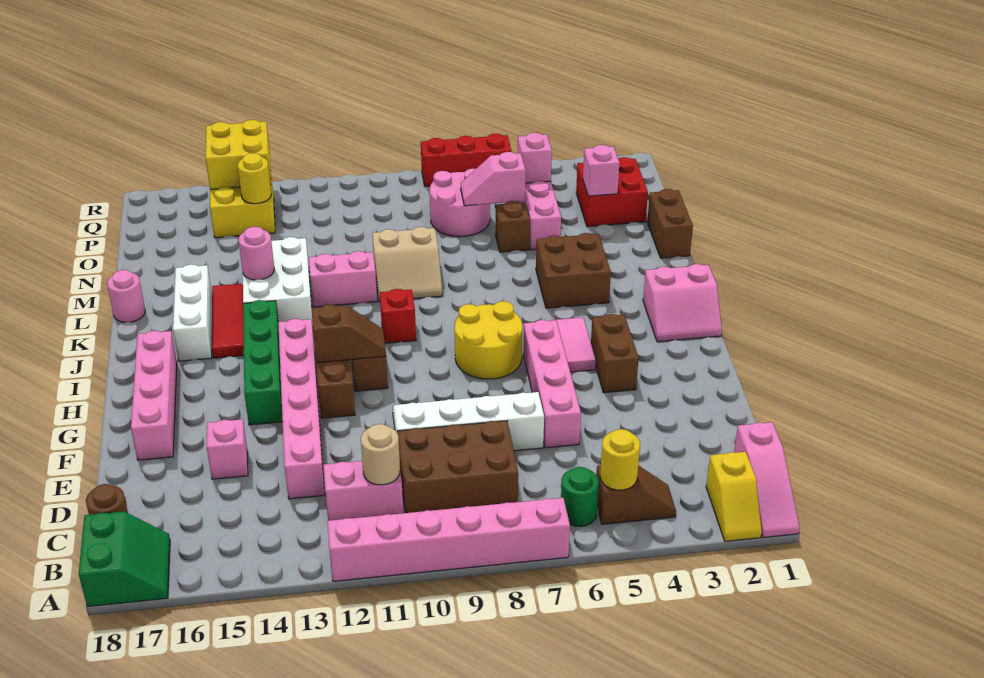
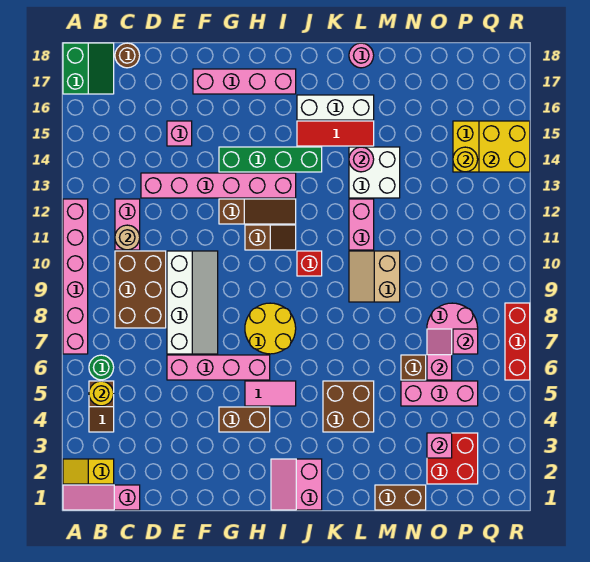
green slope A17:B18 level 1 top 18 -> green slope A17:B18 level 1 top A
brown slope H11:H12 level 2 top 12 -> none
white brick K13:M14 level 1 -> white brick L13:M14 level 1
pink brick P5 level 2 -> pink brick P7 level 2

